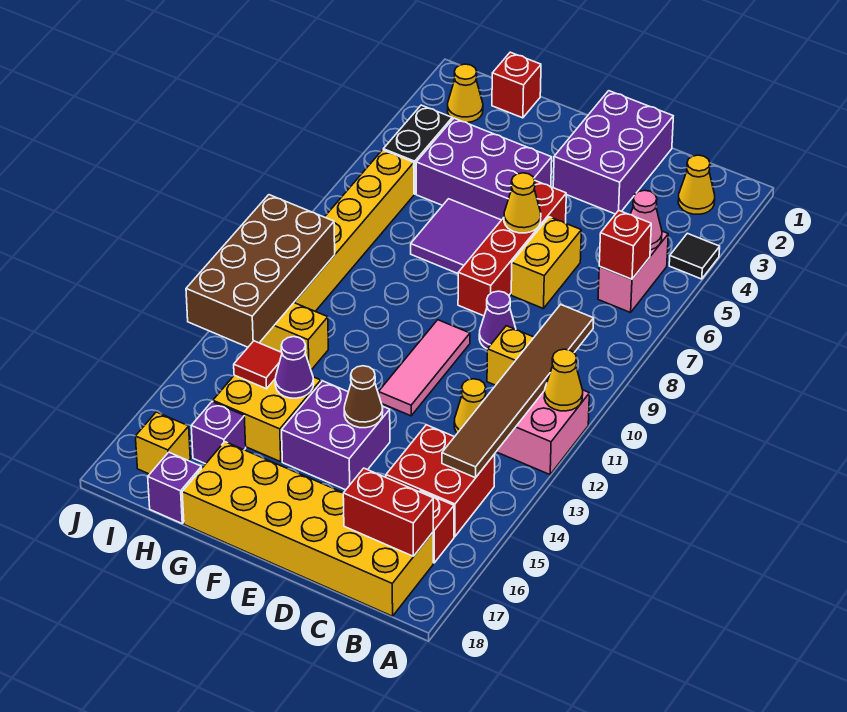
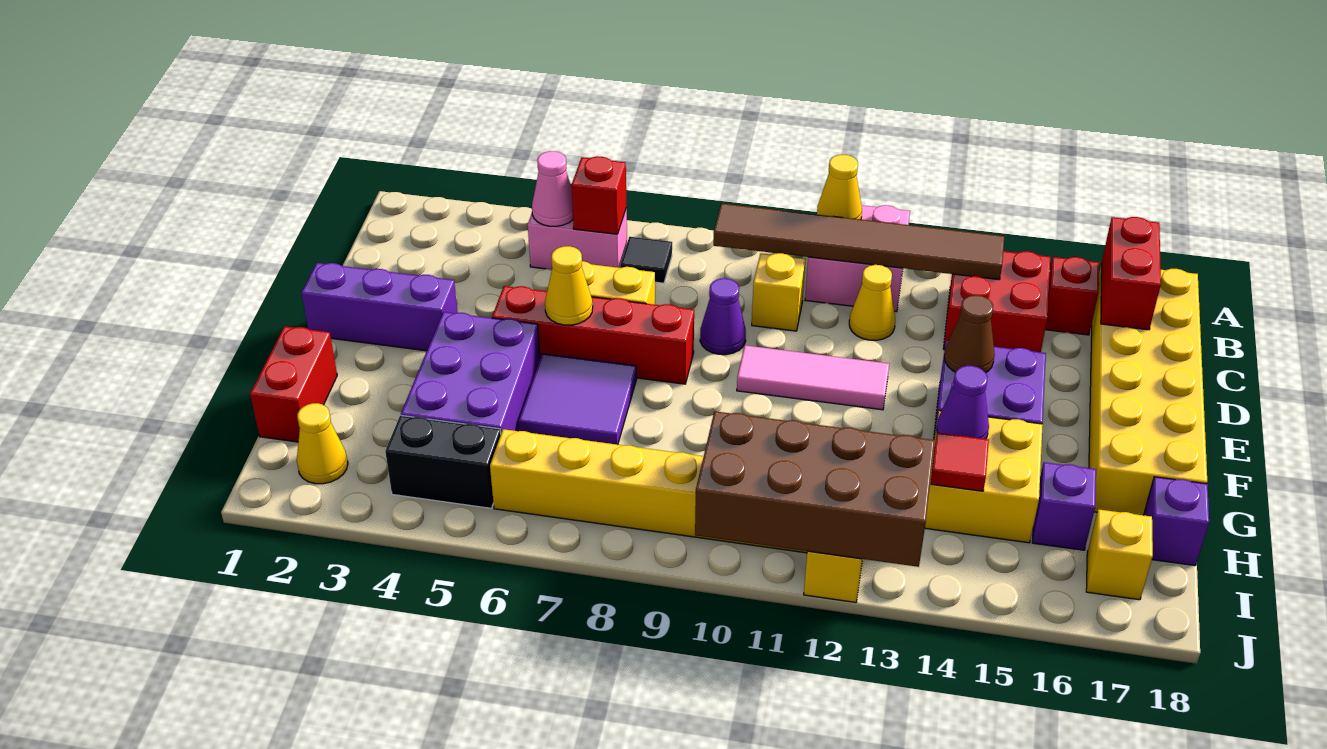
black tile A4 level 1 -> black tile B7 level 1
yellow cone B2 level 1 -> none
purple brick D1:E3 level 1 -> purple brick E1:E3 level 1
red brick H1 level 1 -> red brick G1:H1 level 1

